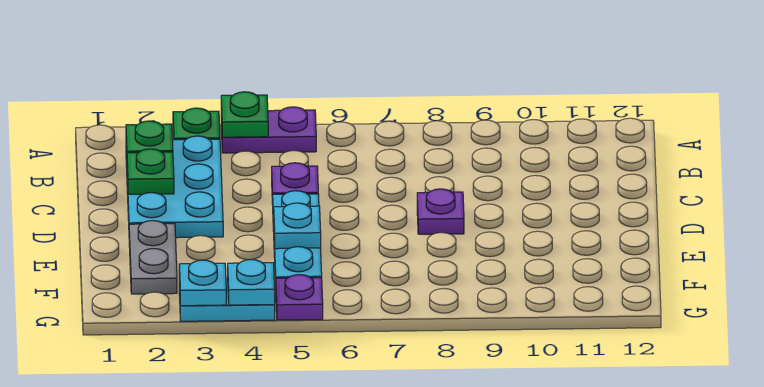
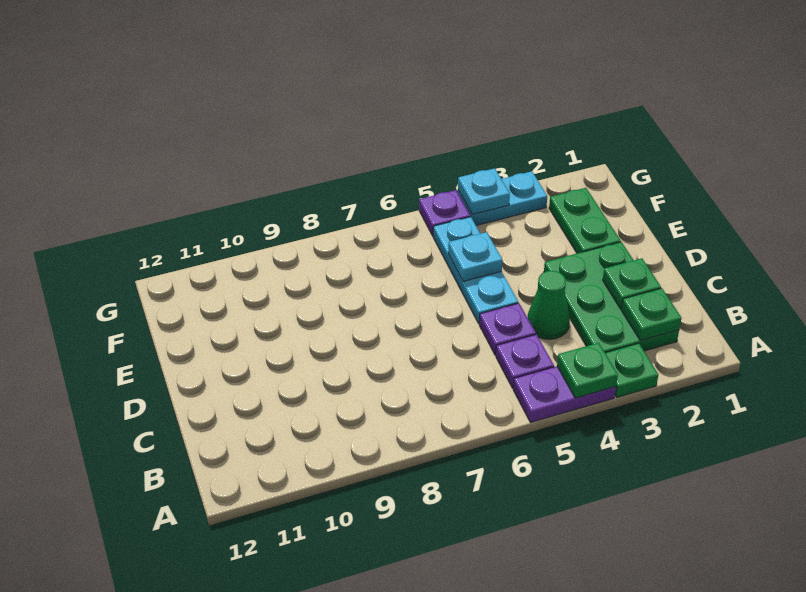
cyan plate B2:D3 level 1 -> green plate B2:D3 level 1
none -> green cone C4 level 1
purple plate D8 level 1 -> purple plate B5 level 1
grey plate E2:F2 level 1 -> green plate E2:F2 level 1
cyan plate G3 level 2 -> none

